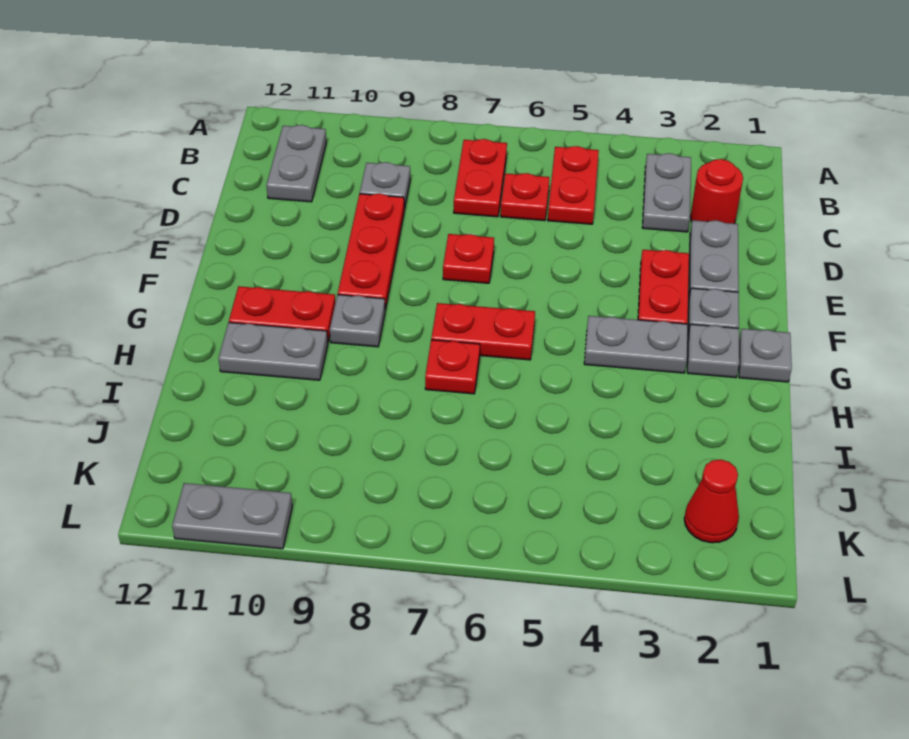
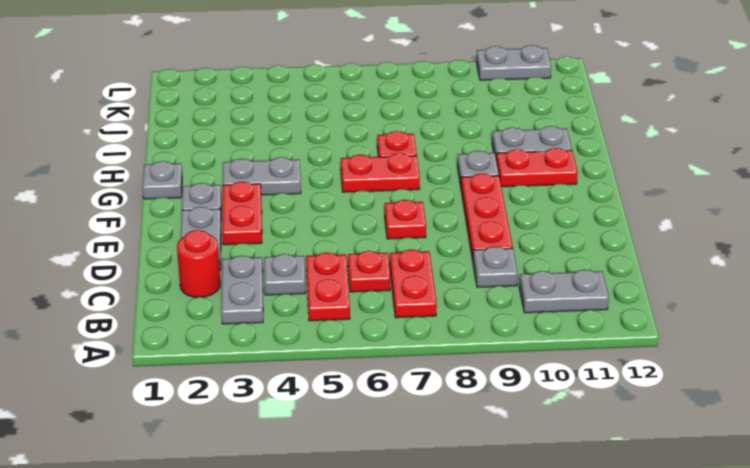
grey plate B11:C11 level 1 -> grey plate B10:B11 level 1
grey plate G2 level 1 -> grey plate C4 level 1
red cone K2 level 1 -> none

